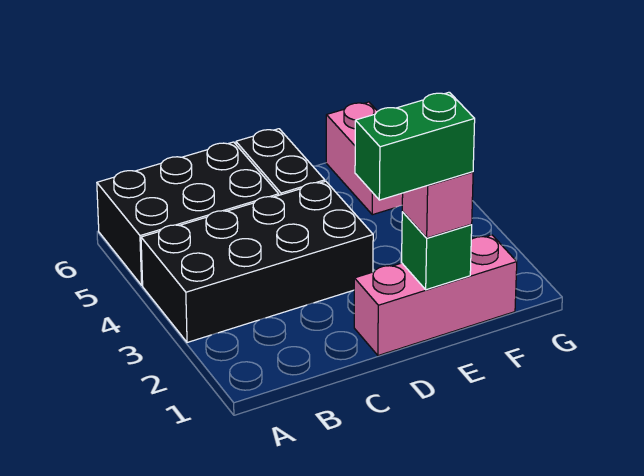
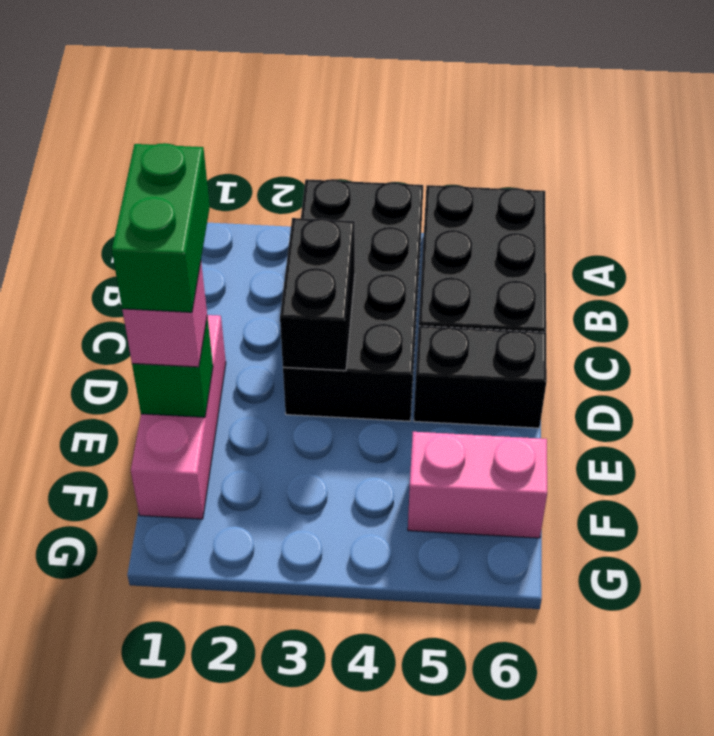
none -> black brick C3:D3 level 2

